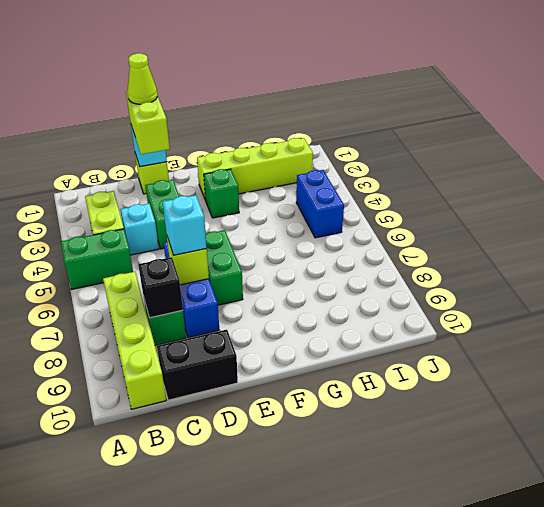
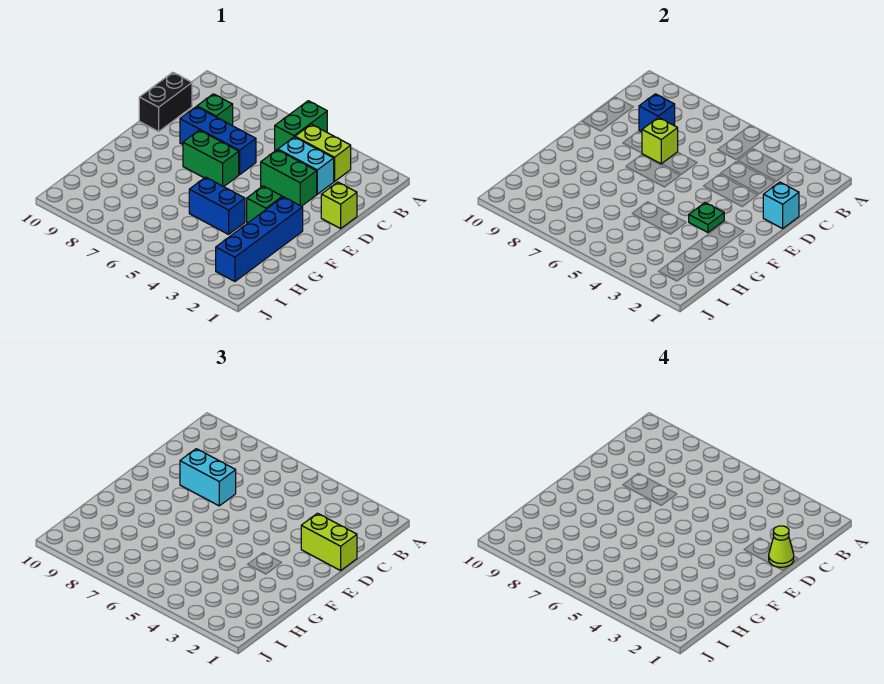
lime brick B7:B10 level 1 -> none
cyan brick C4 level 1 -> cyan brick C3:C4 level 1
black brick C8 level 2 -> blue brick C8 level 2
cyan brick D7 level 3 -> cyan brick D7:D8 level 3
lime brick F2:I2 level 1 -> blue brick F2:I2 level 1
none -> green plate F3 level 2
blue brick I4:I5 level 1 -> blue brick G4:G5 level 1

